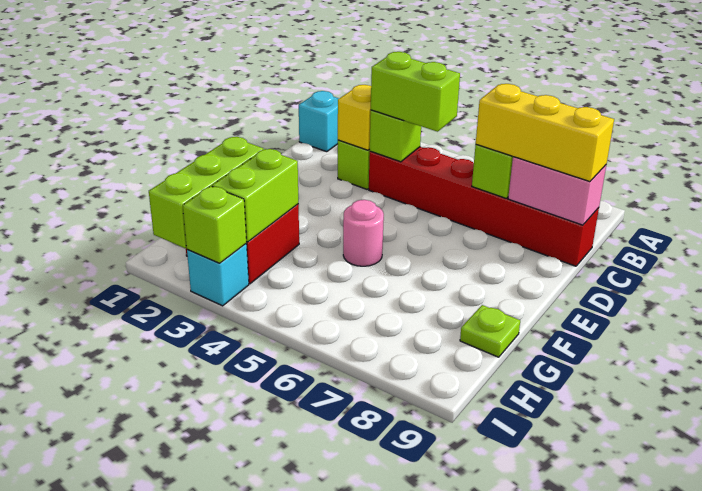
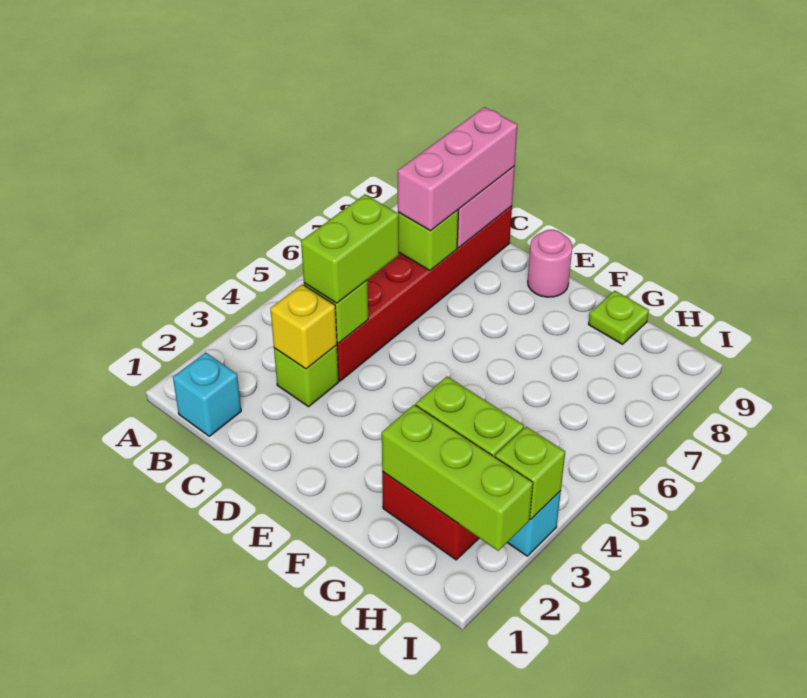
yellow brick C7:C9 level 3 -> pink brick C7:C9 level 3
pink round brick F5 level 1 -> pink round brick E9 level 1

